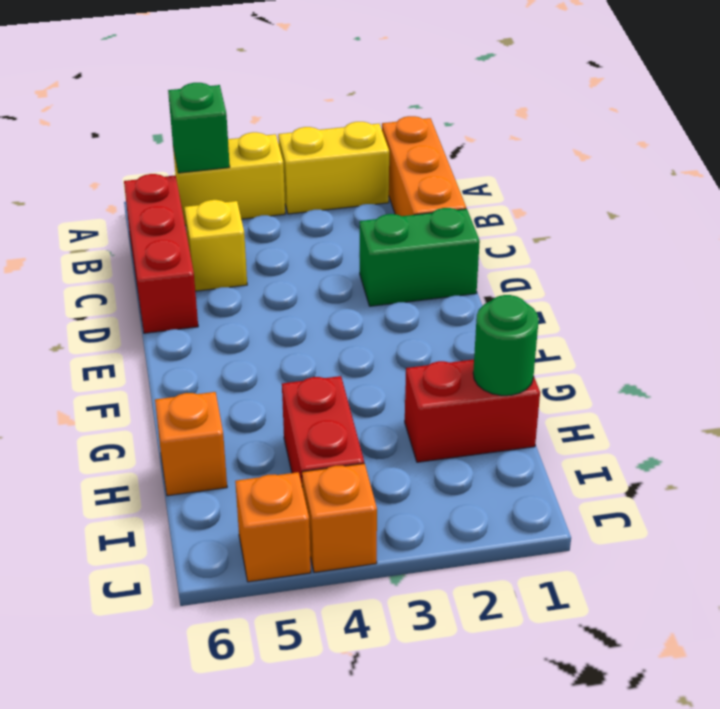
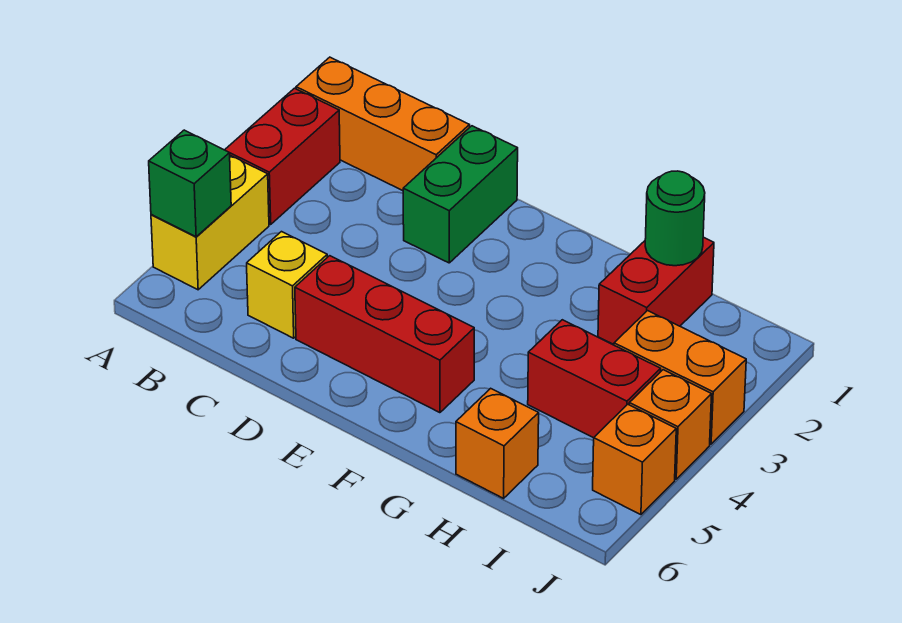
yellow brick A2:A3 level 1 -> red brick A2:A3 level 1
red brick B6:D6 level 1 -> red brick D5:F5 level 1
none -> orange brick I3:J3 level 1

